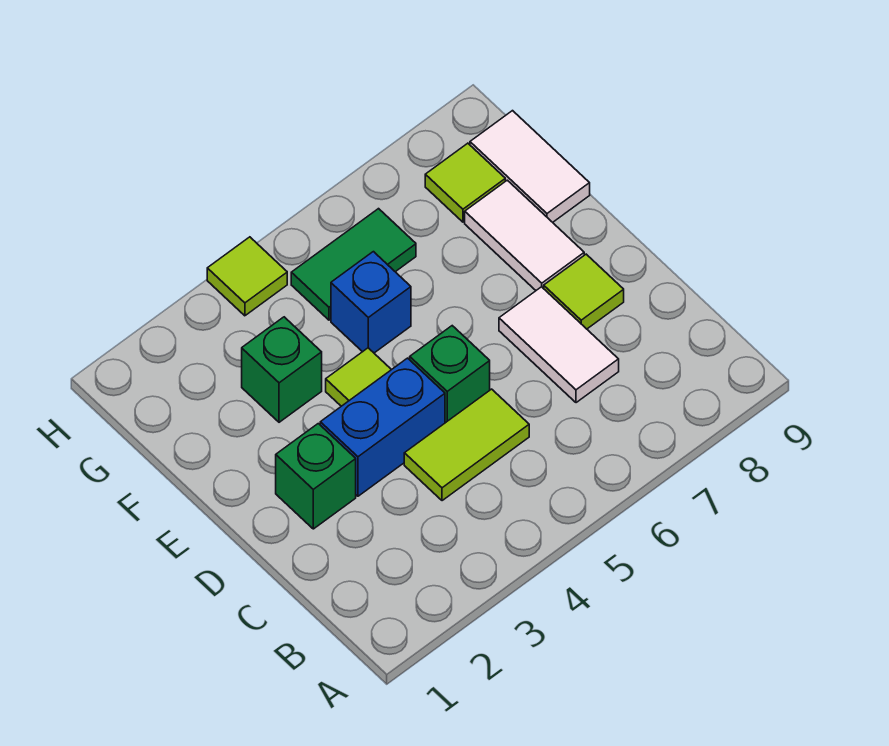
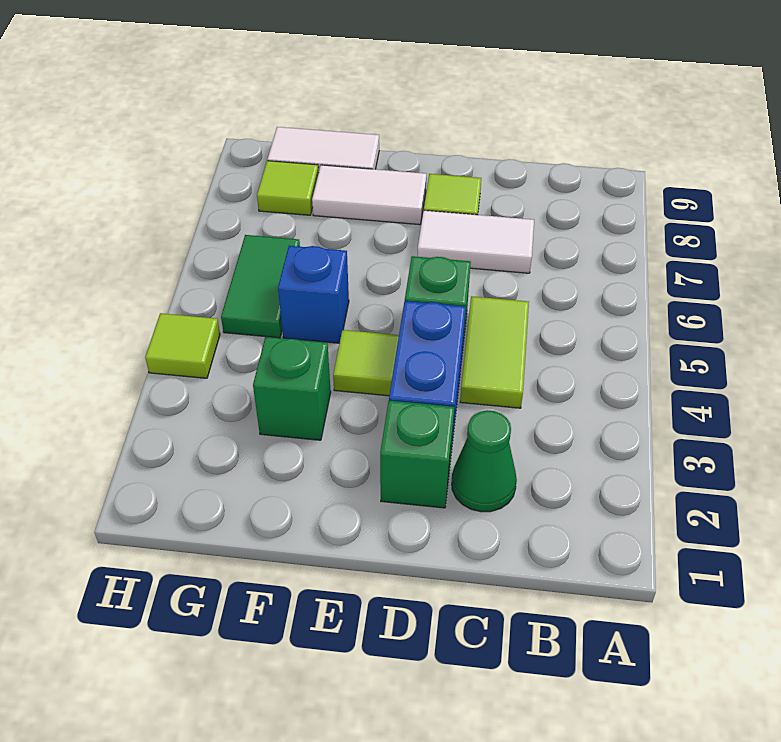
none -> green cone C2 level 1

